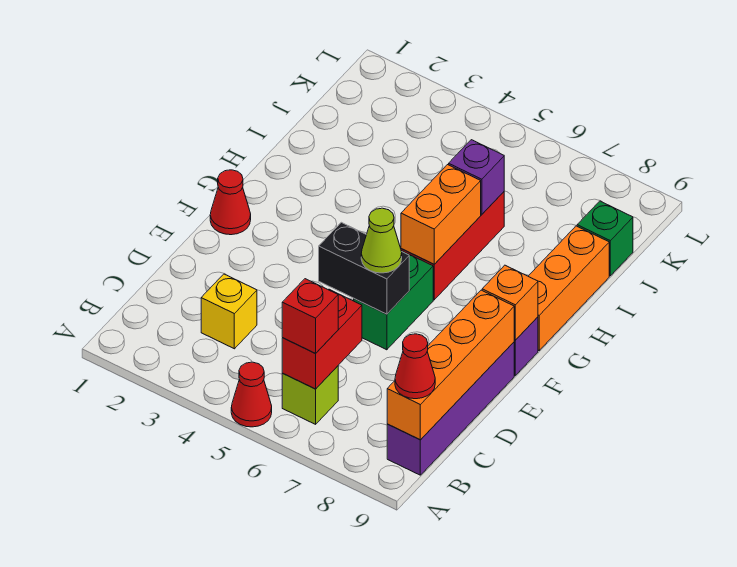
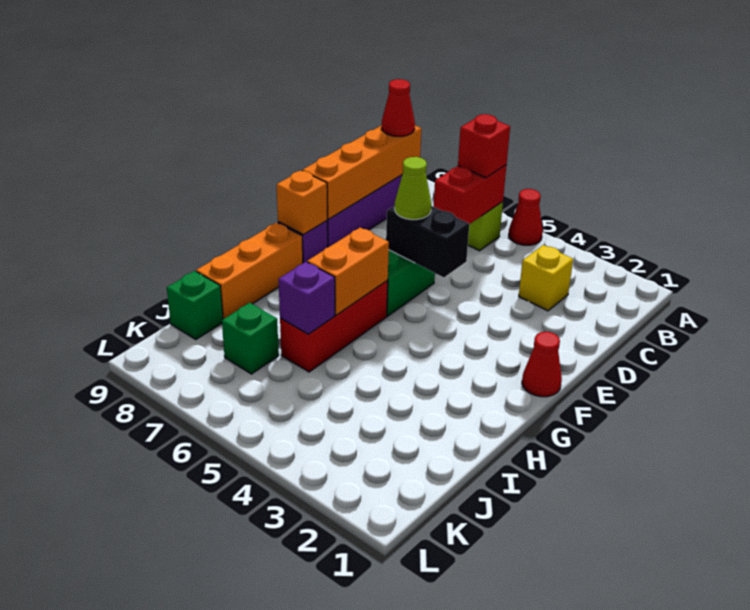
none -> green brick J7 level 1

